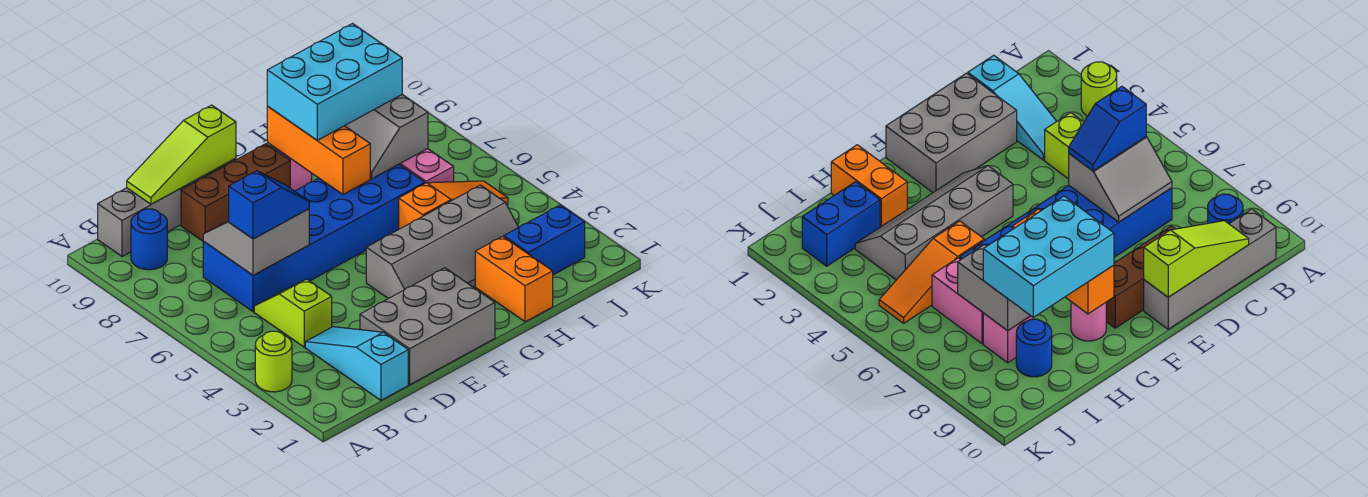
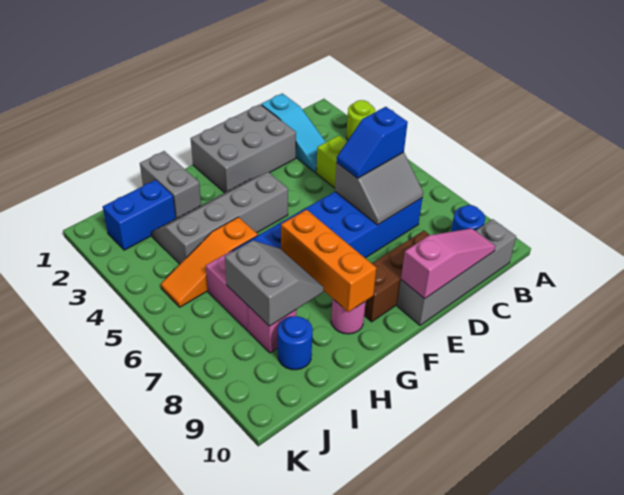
lime slope C10:E10 level 2 top E -> pink slope C10:E10 level 2 top E
cyan brick G8:I9 level 3 -> none
orange brick H1:H2 level 1 -> grey brick H1:H2 level 1

